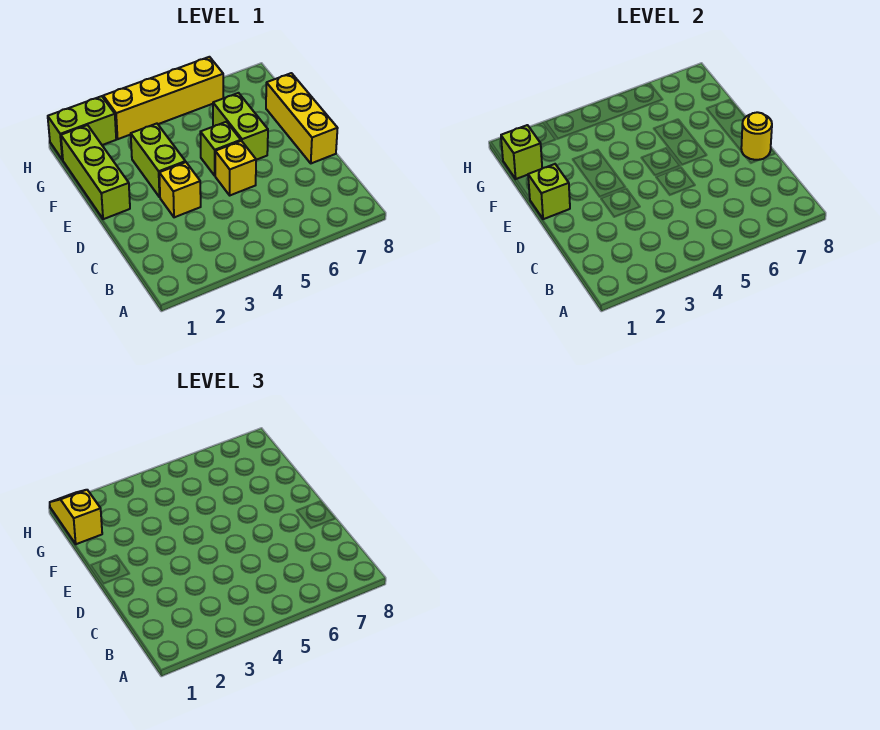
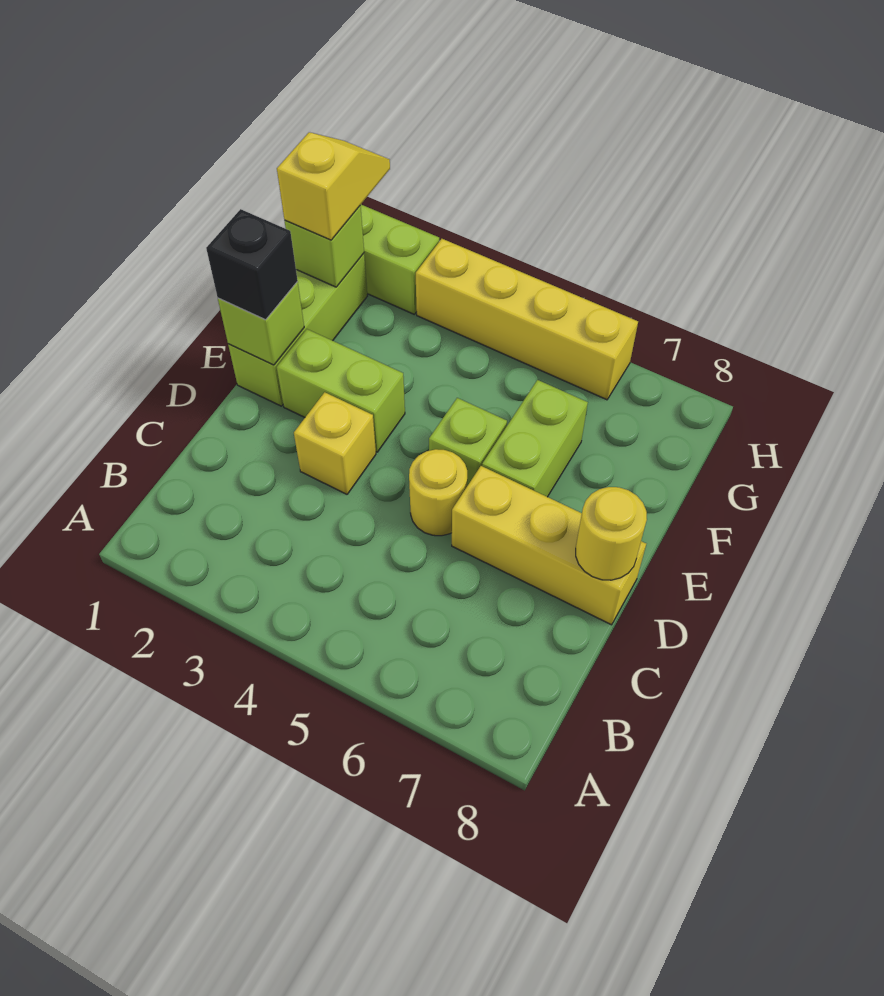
yellow brick D5 level 1 -> yellow round brick D5 level 1
yellow brick D8:F8 level 1 -> yellow brick D6:D8 level 1
none -> black brick E1 level 3
lime brick E3:F3 level 1 -> lime brick E2:E3 level 1

